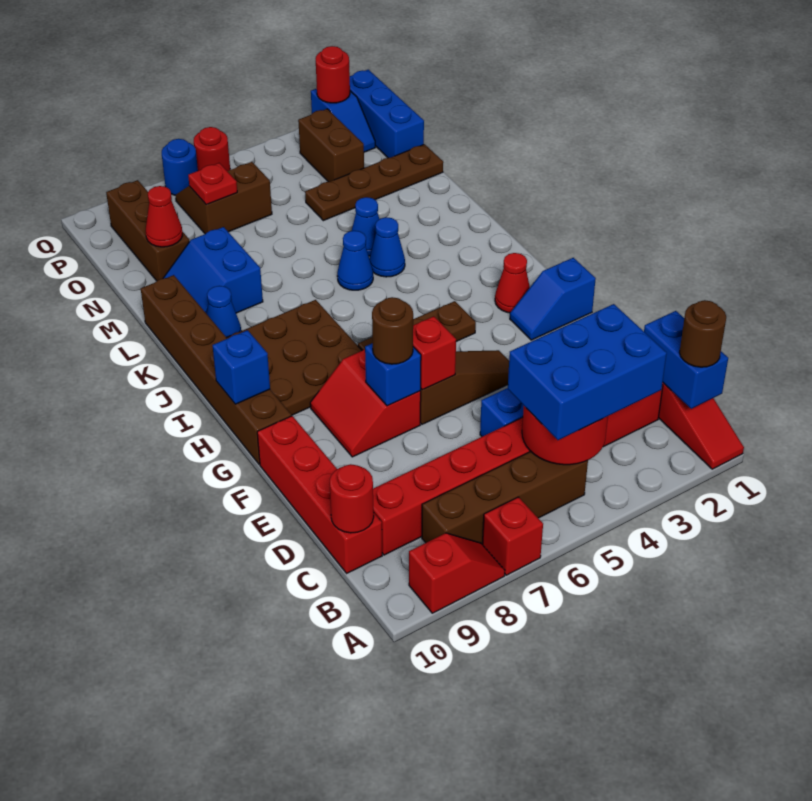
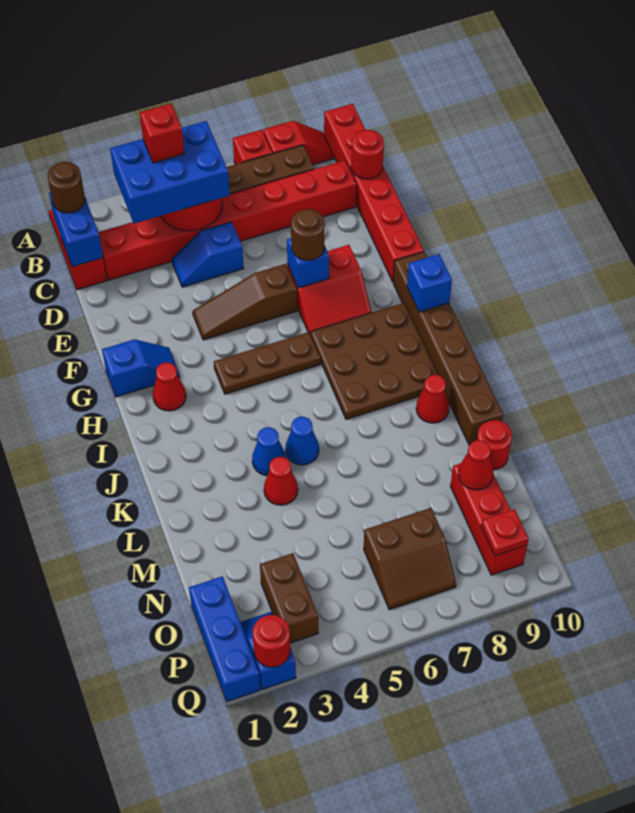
red slope A8:A9 level 1 top 9 -> red slope A8:A9 level 1 top 8
red brick C10:F10 level 1 -> red brick A10:F10 level 1
red brick F6 level 2 -> red brick B4 level 4
red slope F7:G8 level 1 top 7 -> red slope F7:G8 level 1 top F
blue cone K9 level 1 -> red cone K9 level 1
blue cone L4 level 1 -> red cone L4 level 1
blue slope L8:M9 level 1 top 8 -> none
brown plate N1:N4 level 1 -> none
brown brick N9:P9 level 1 -> red brick N9:P9 level 1
red plate O7 level 2 -> red plate P9 level 2
red round brick Q6 level 1 -> red round brick M10 level 1
blue round brick Q7 level 1 -> none

